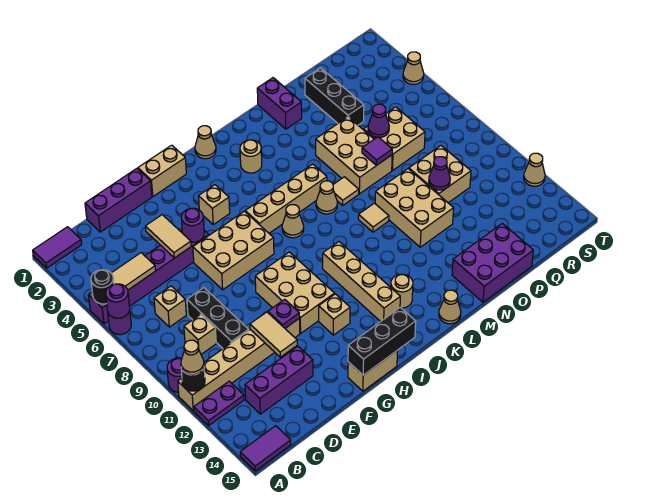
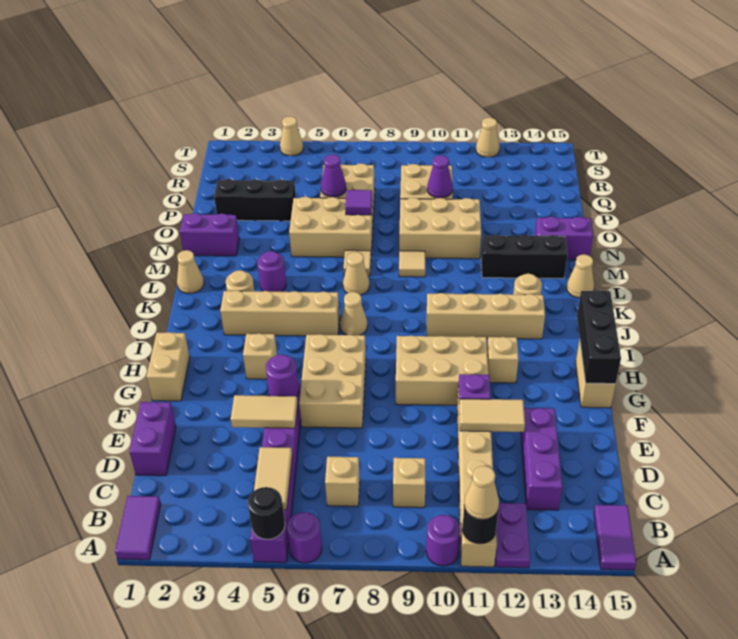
purple round brick A6 level 2 -> purple round brick L4 level 1
purple brick D1:F1 level 1 -> purple brick D1:E1 level 1
black brick D8:D10 level 1 -> black brick M12:M14 level 1
tan brick I6:L6 level 1 -> tan brick J3:J6 level 1
tan cone J1 level 1 -> tan cone L1 level 1
purple brick N14:P15 level 1 -> purple brick N14:N15 level 1

